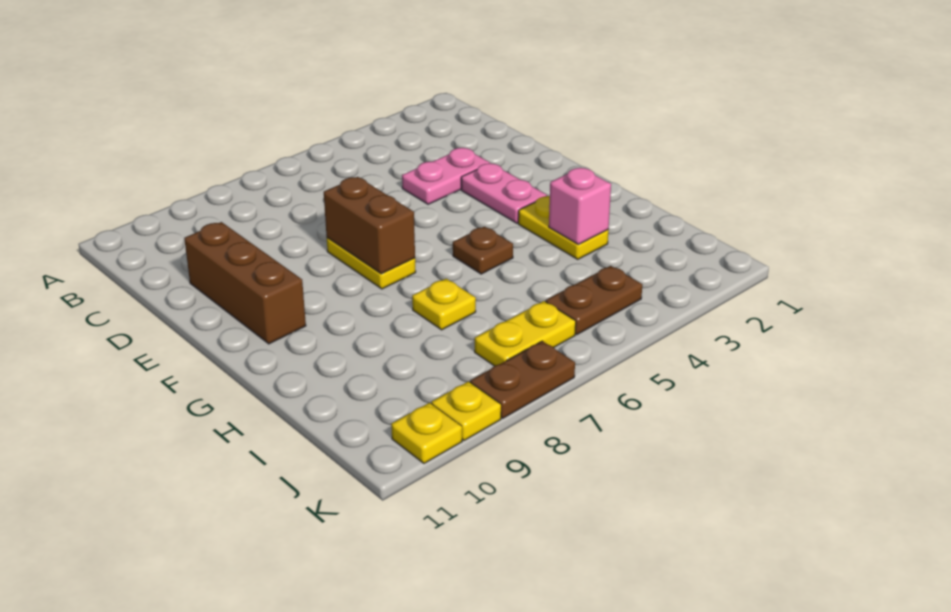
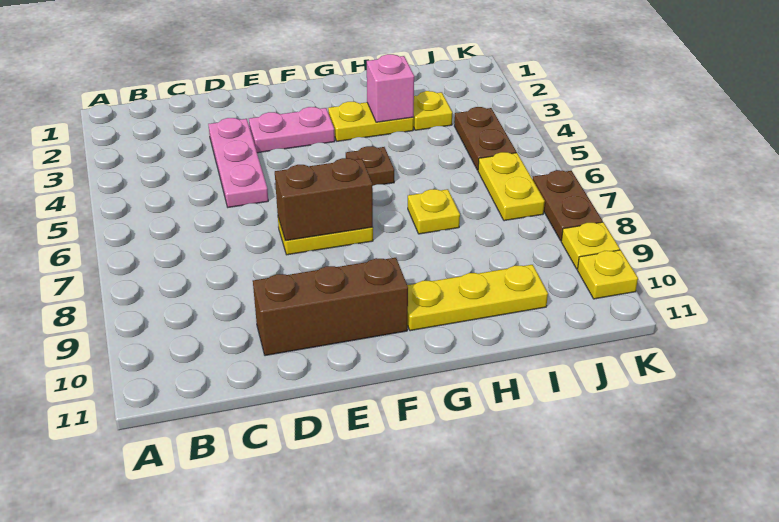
pink plate D3:D4 level 1 -> pink plate D3:D5 level 1
none -> yellow plate G10:I10 level 1
none -> yellow plate I3 level 1

